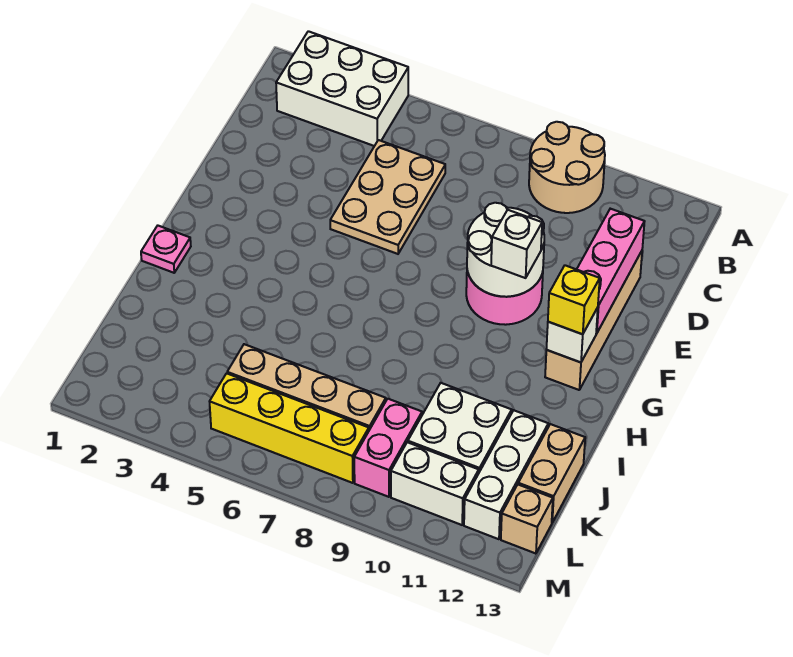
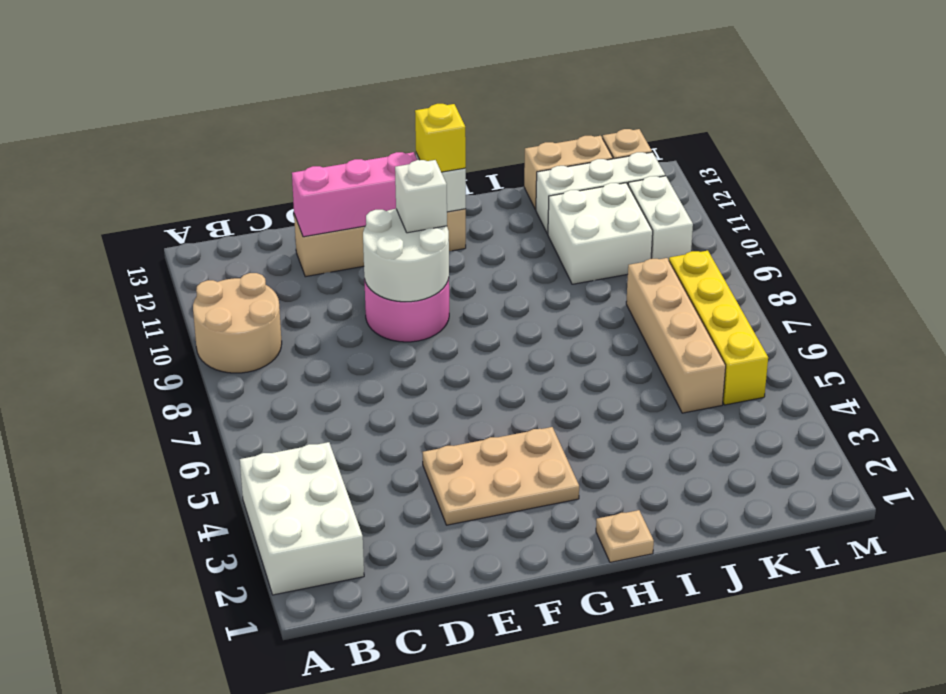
tan plate C5:E6 level 1 -> tan plate E3:G4 level 1
pink plate H1 level 1 -> tan plate H1 level 1
pink brick K9:L9 level 1 -> none

